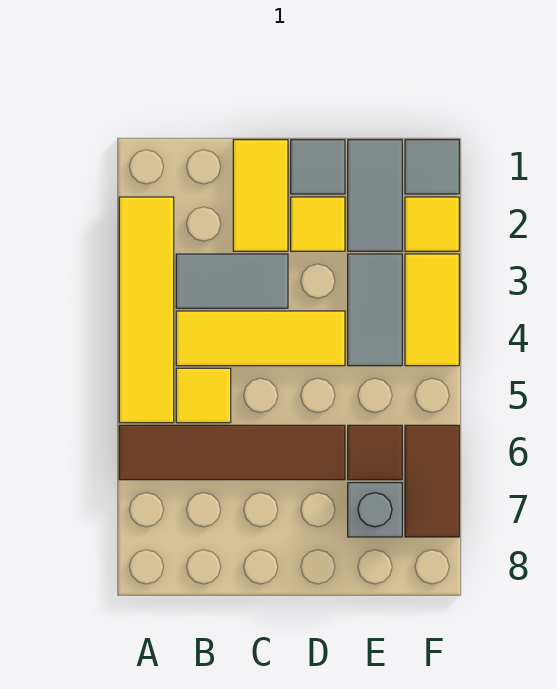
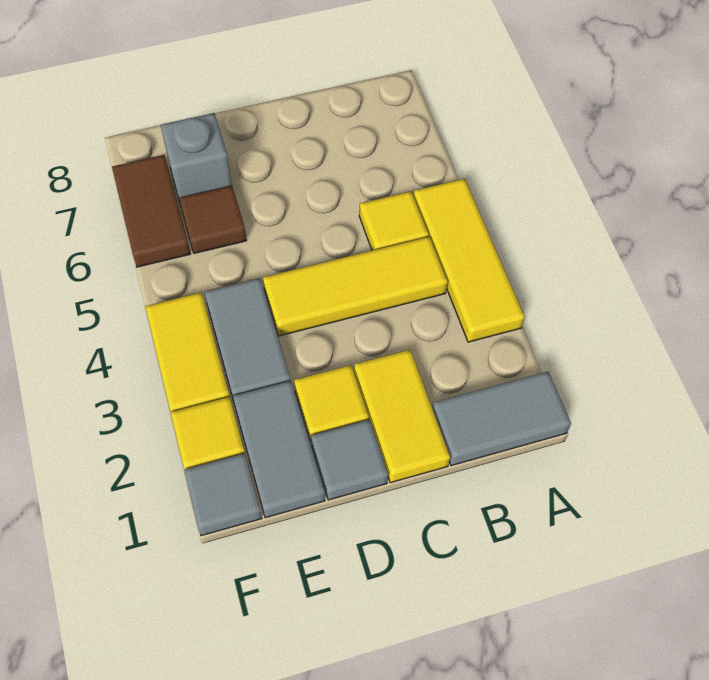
yellow tile A2:A5 level 1 -> yellow tile A3:A5 level 1
brown tile A6:D6 level 1 -> none
grey tile B3:C3 level 1 -> grey tile A1:B1 level 1

